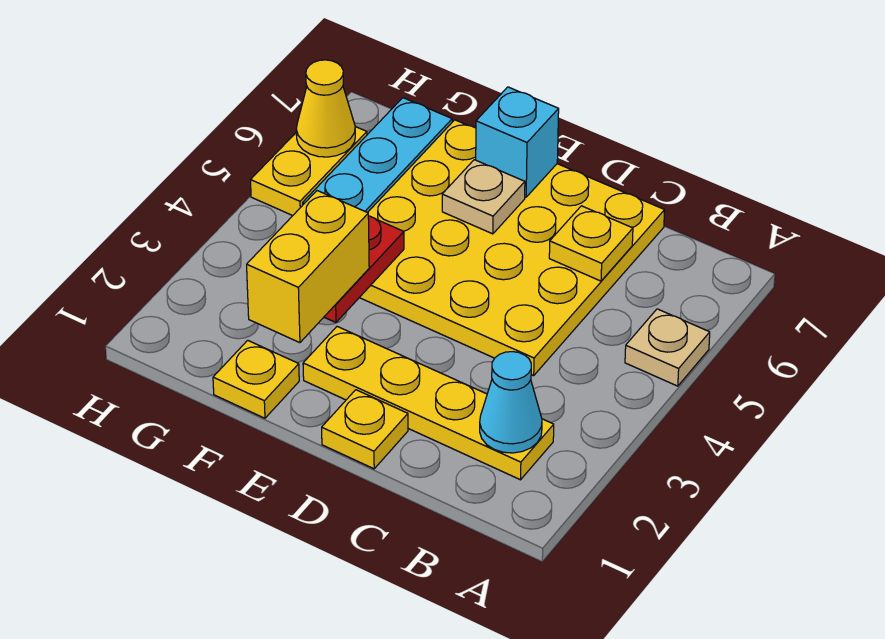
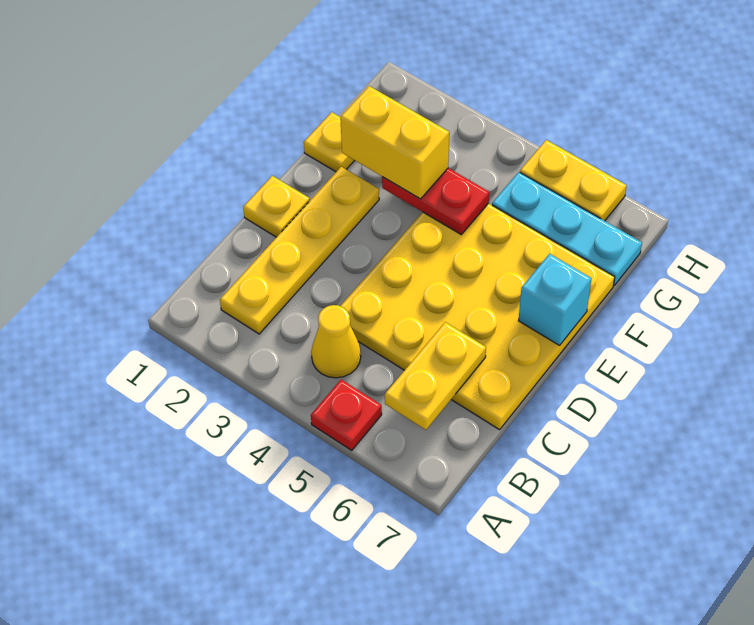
tan plate A5 level 1 -> red plate A5 level 1
cyan cone B2 level 2 -> none
yellow plate C6 level 2 -> yellow plate B6:C6 level 2
tan plate E6 level 2 -> none
yellow cone H6 level 2 -> yellow cone B4 level 1

